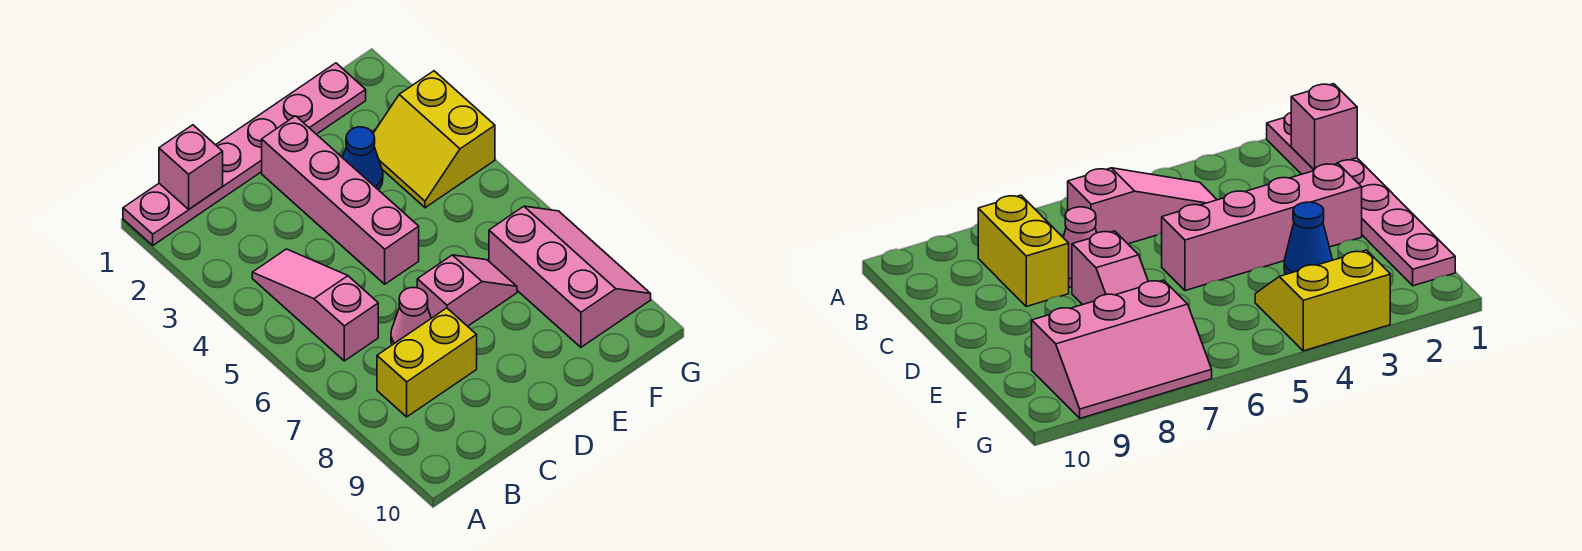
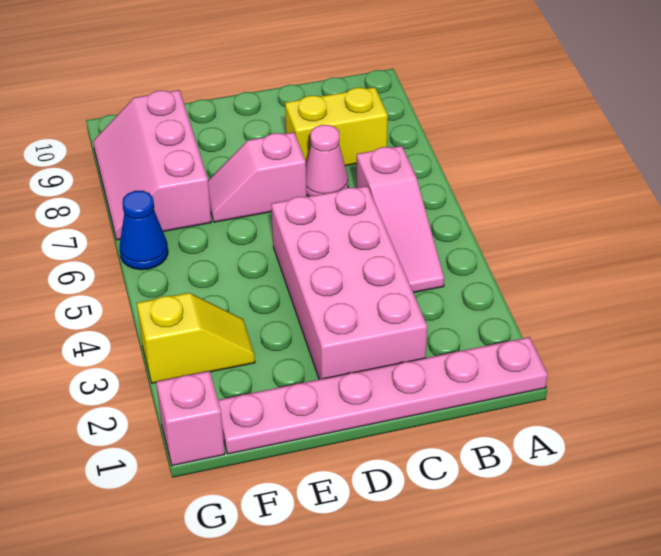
pink brick B1 level 2 -> pink brick G1 level 1
pink brick D2:D5 level 1 -> pink brick C2:D5 level 1
blue cone E3 level 1 -> blue cone G6 level 1
yellow slope F3:G4 level 1 top G -> yellow slope F3:G3 level 1 top G

